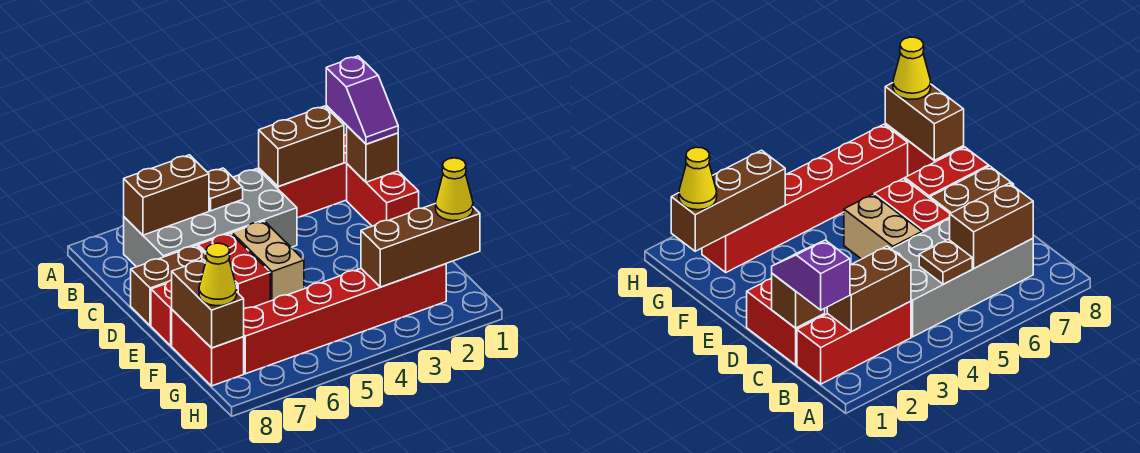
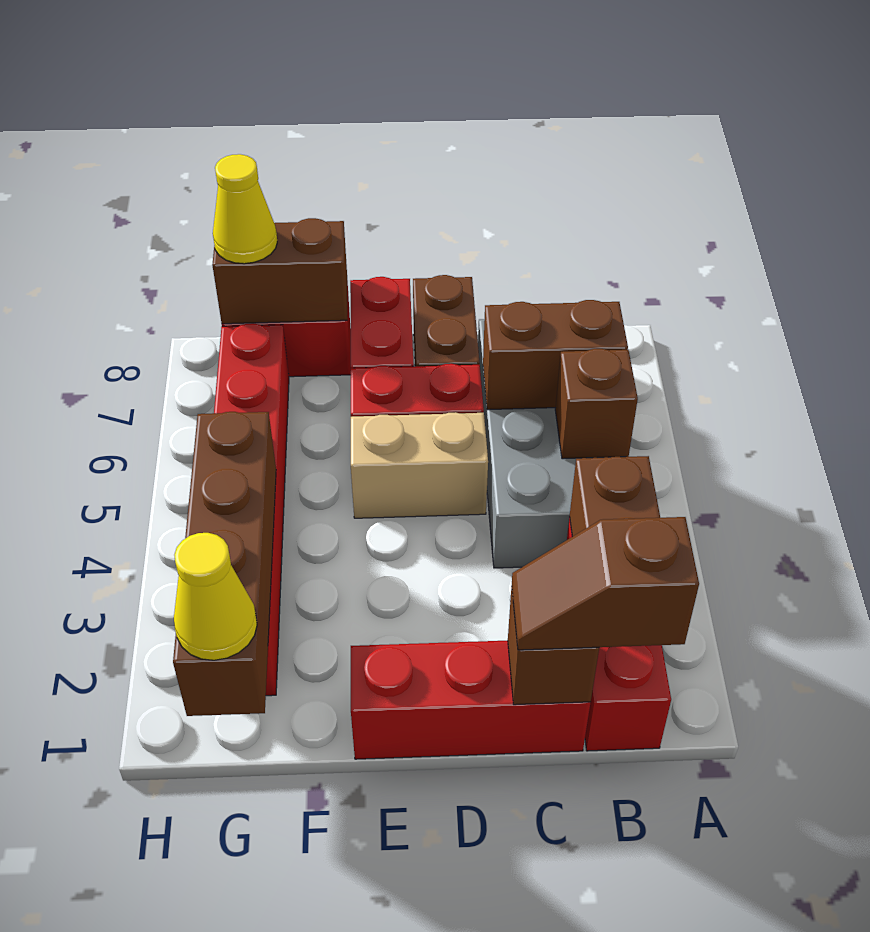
purple slope B1:C1 level 3 top B -> brown slope B1:C1 level 3 top B
brown plate B5 level 2 -> brown brick B5 level 2
brown brick B6:B7 level 2 -> brown brick B6:C6 level 2
red brick C1:D1 level 1 -> red brick C1:E1 level 1
brown brick G1:G3 level 2 -> brown brick G1:G4 level 2

